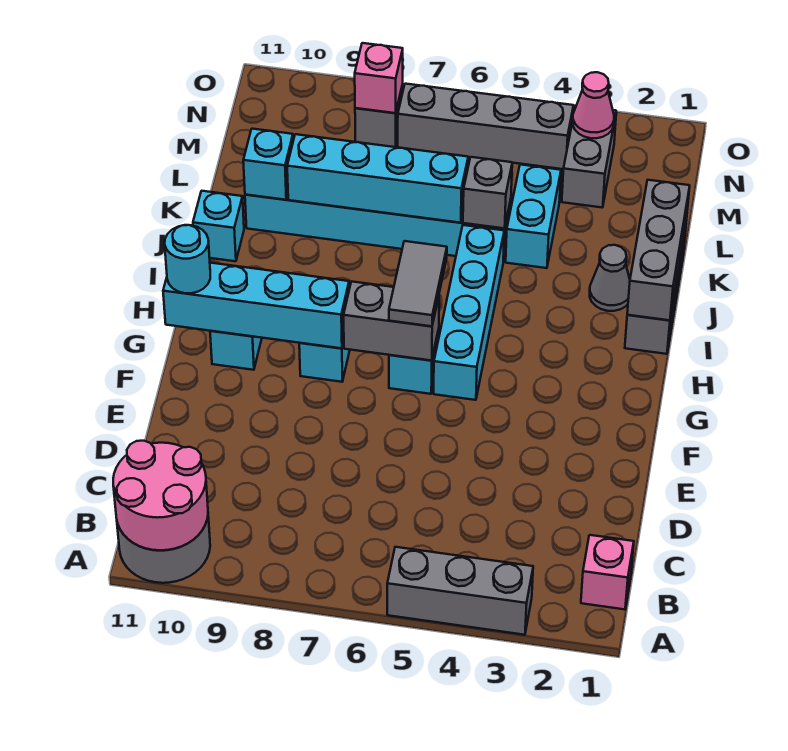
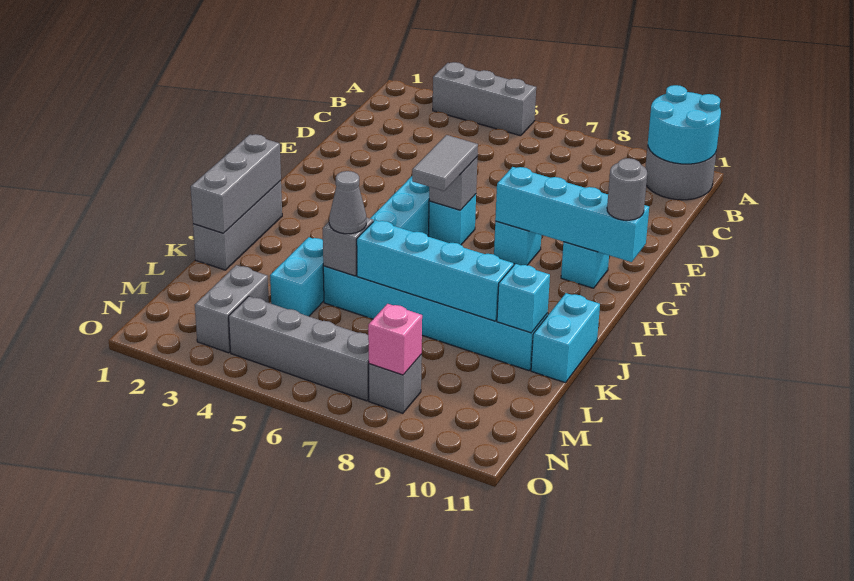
pink round brick A10:B11 level 2 -> cyan round brick A10:B11 level 2
pink brick B1 level 1 -> none
grey brick G6:G7 level 2 -> grey brick G6 level 2
cyan round brick G11 level 3 -> grey round brick G11 level 3
grey cone J2 level 1 -> grey cone K5 level 3
cyan brick J11 level 1 -> cyan brick J11:K11 level 1
pink cone N3 level 2 -> none

